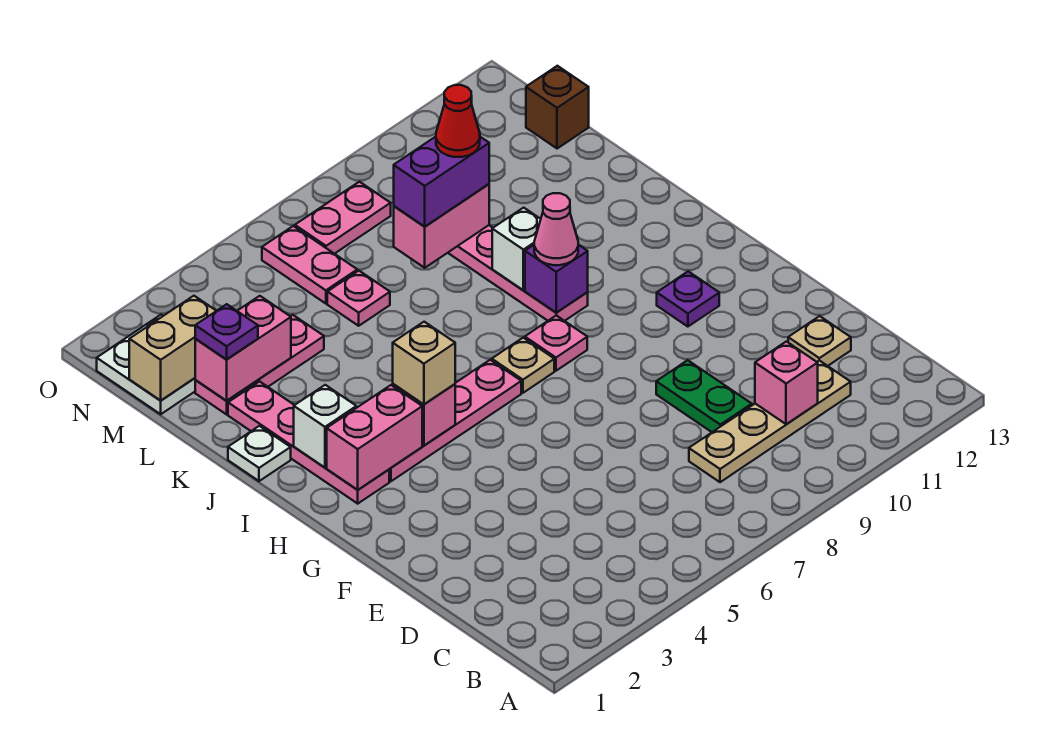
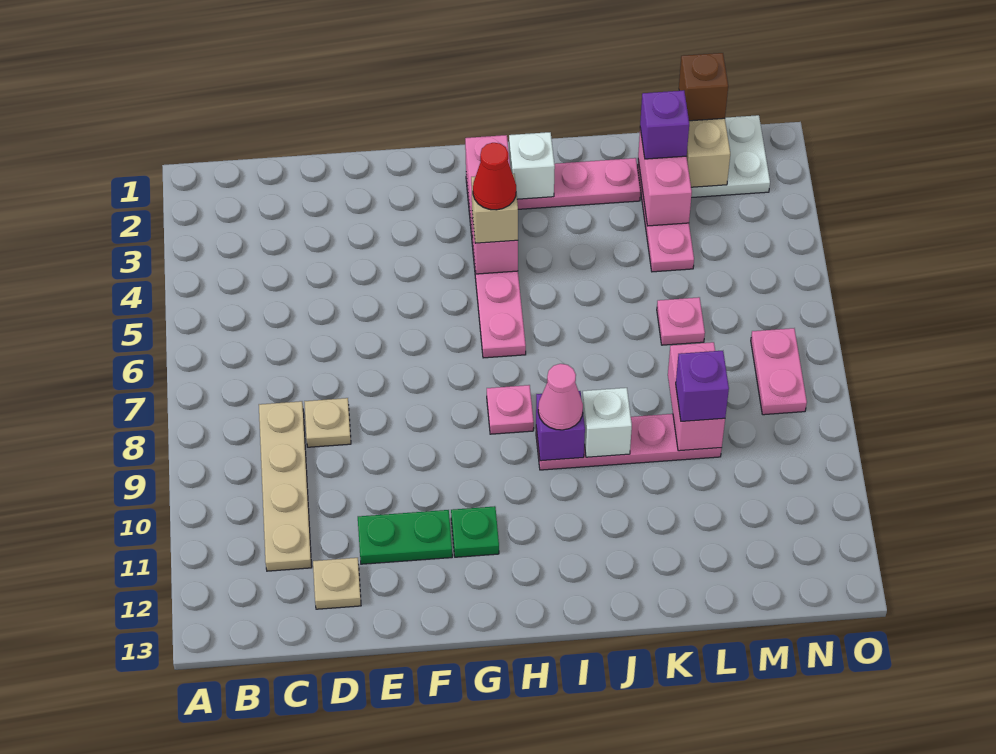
pink brick C10 level 2 -> none
green plate D9:E9 level 1 -> green plate E11:F11 level 1
purple plate G11 level 1 -> green plate G11 level 1
tan plate H7 level 1 -> tan plate D8 level 1
white plate J1 level 1 -> none
purple plate L2 level 3 -> purple brick L2 level 3
purple brick L8:L9 level 3 -> purple brick L9 level 3
red cone L9 level 4 -> red cone H4 level 4
pink plate M6:N6 level 1 -> none
brown brick M13 level 1 -> brown brick M1 level 3

